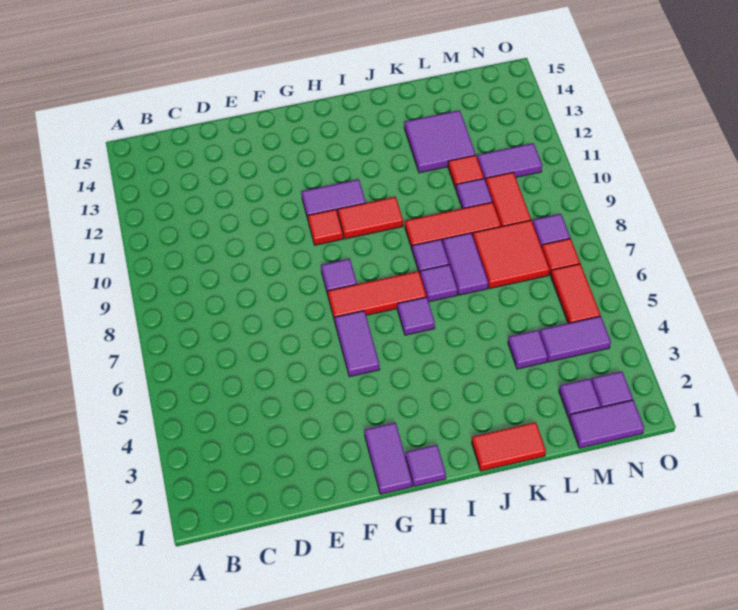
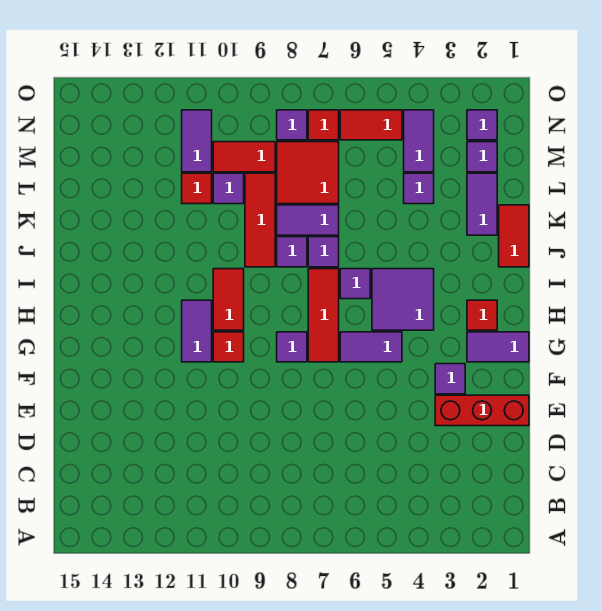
none -> red brick E1:E3 level 1
purple tile H1 level 1 -> purple tile F3 level 1
none -> red tile H2 level 1
purple tile K12:L13 level 1 -> purple tile H4:I5 level 1
purple tile M1:N1 level 1 -> purple tile K2:L2 level 1

